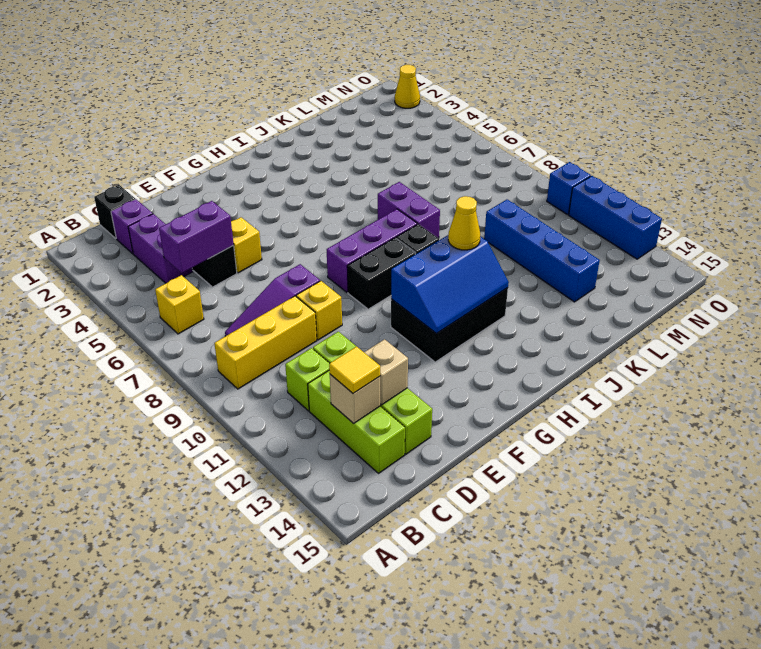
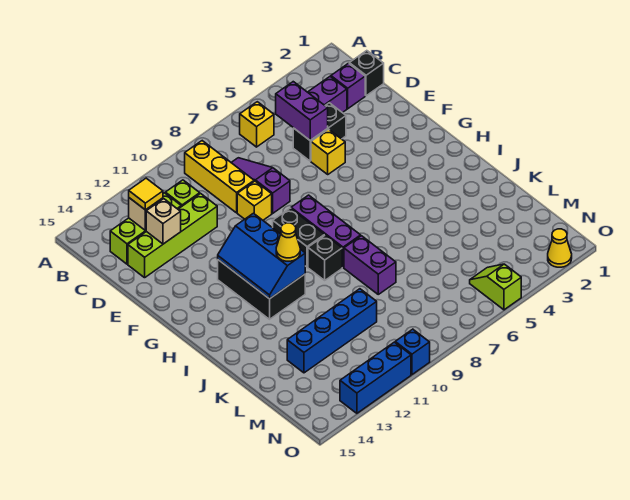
purple brick J7:J8 level 1 -> purple brick J8:K8 level 1
none -> lime slope N5:O5 level 1 top O

